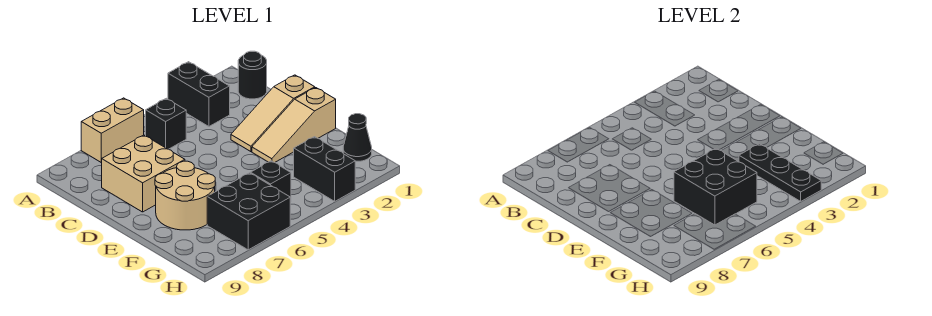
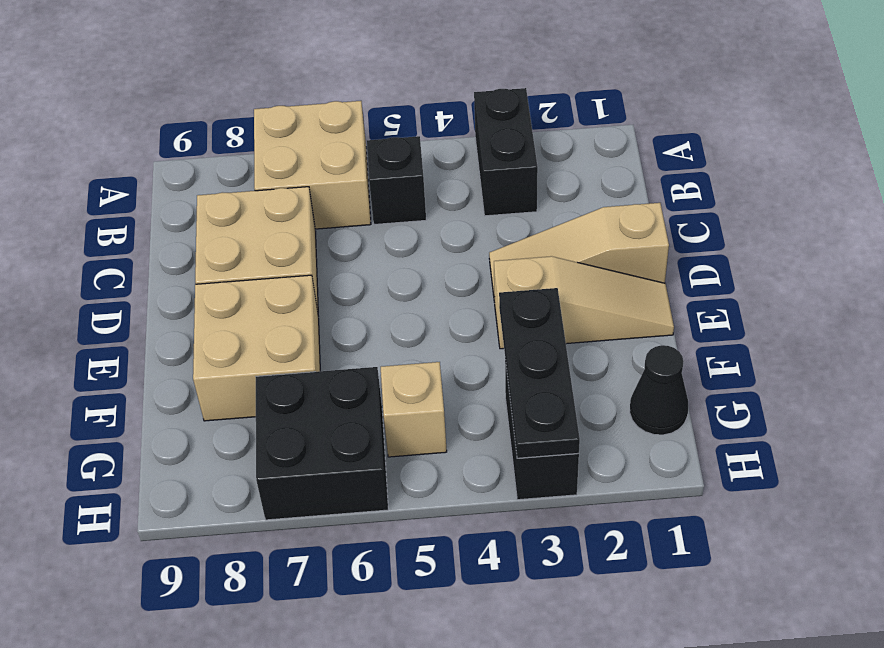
tan brick A6:A7 level 1 -> tan brick A6:B7 level 1
black round brick B1 level 1 -> none
tan slope E1:E3 level 1 top 1 -> tan slope E1:E3 level 1 top 3
tan round brick E7:F8 level 1 -> tan brick E7:F8 level 1
black brick F5:G6 level 2 -> none
black brick G5 level 1 -> tan brick G5 level 1

